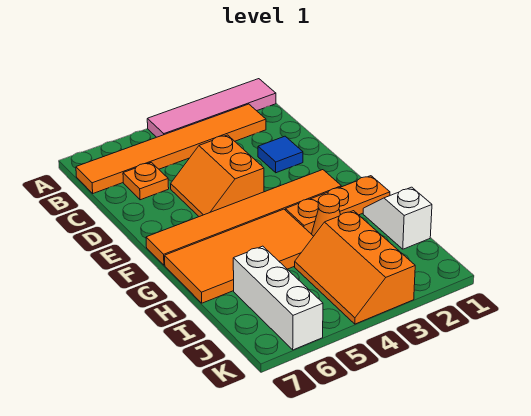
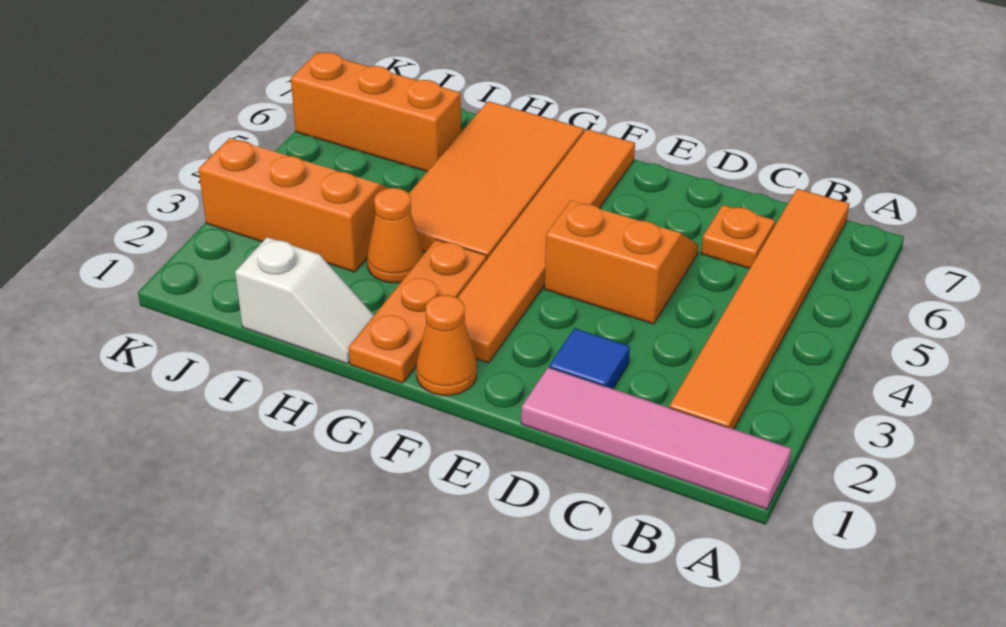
pink tile A1:A4 level 1 -> pink tile A1:D1 level 1
none -> orange cone F1 level 1
white brick I6:K6 level 1 -> orange brick I6:K6 level 1

